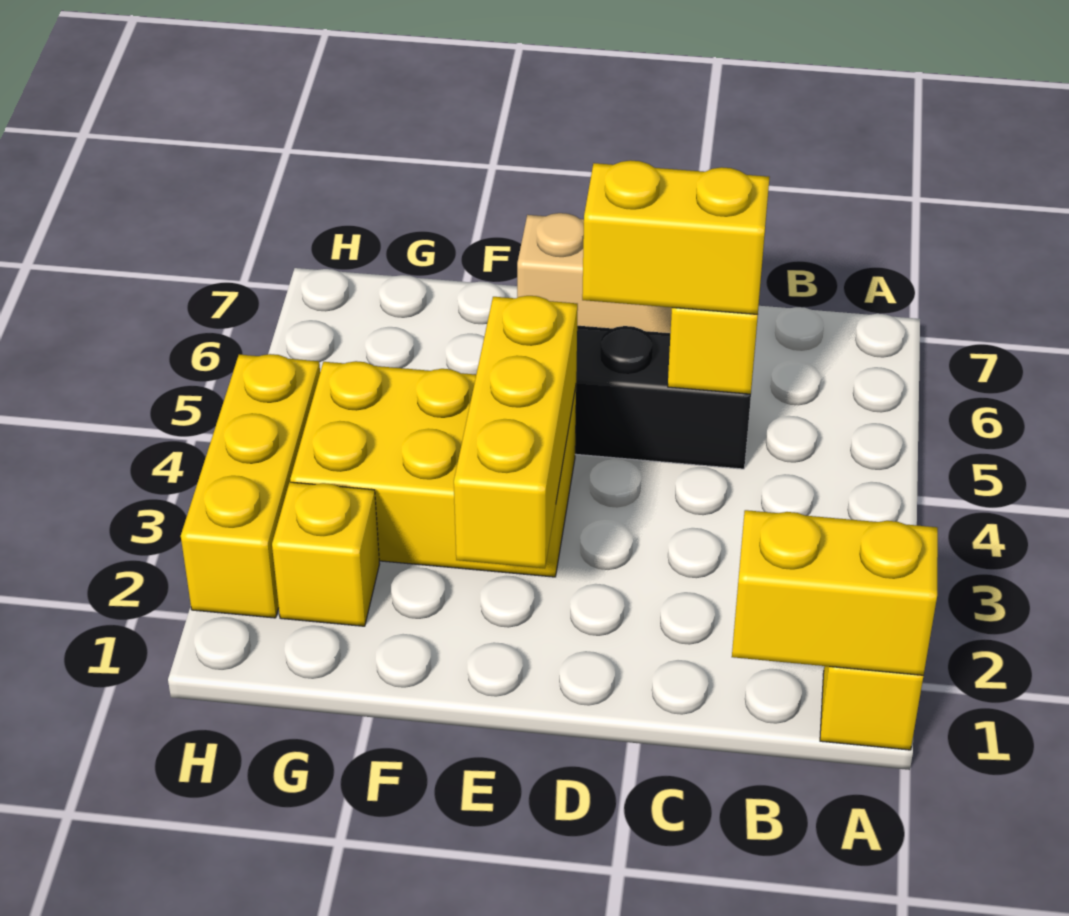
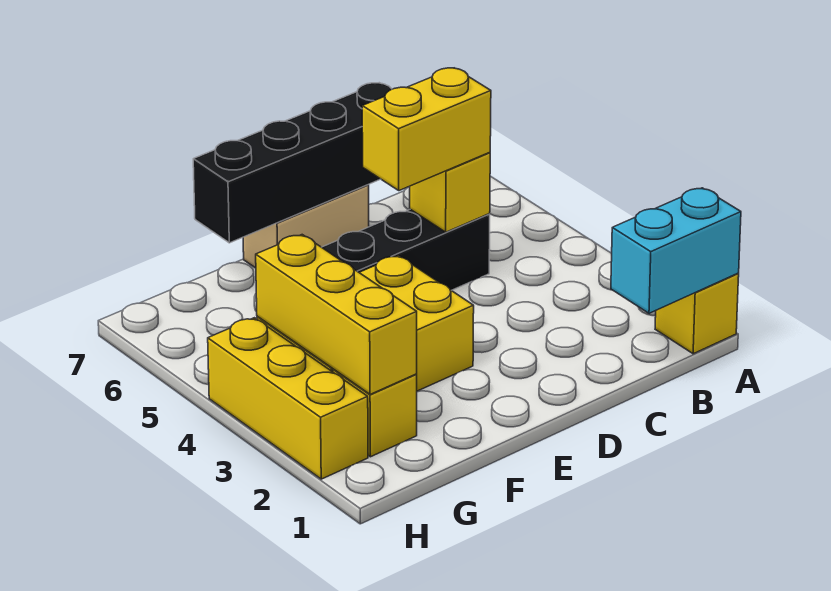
yellow brick A1:B1 level 2 -> cyan brick A1:B1 level 2
none -> black brick C7:F7 level 2
yellow brick E2:E4 level 2 -> yellow brick G2:G4 level 2

